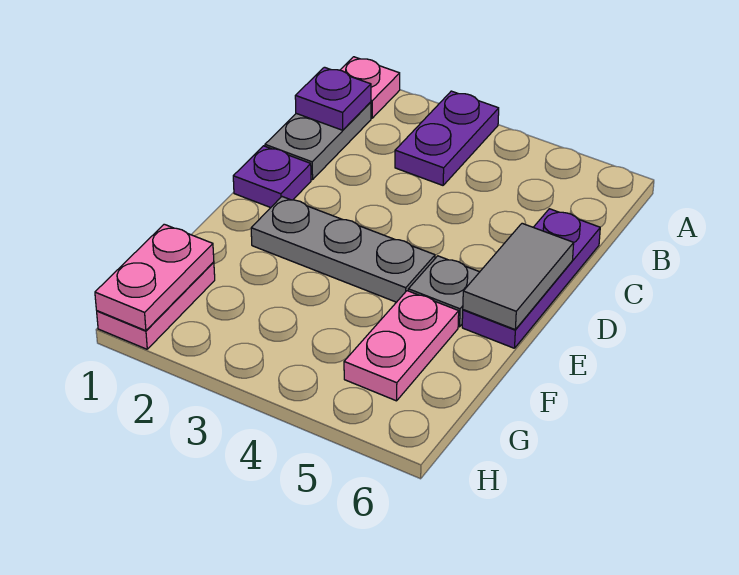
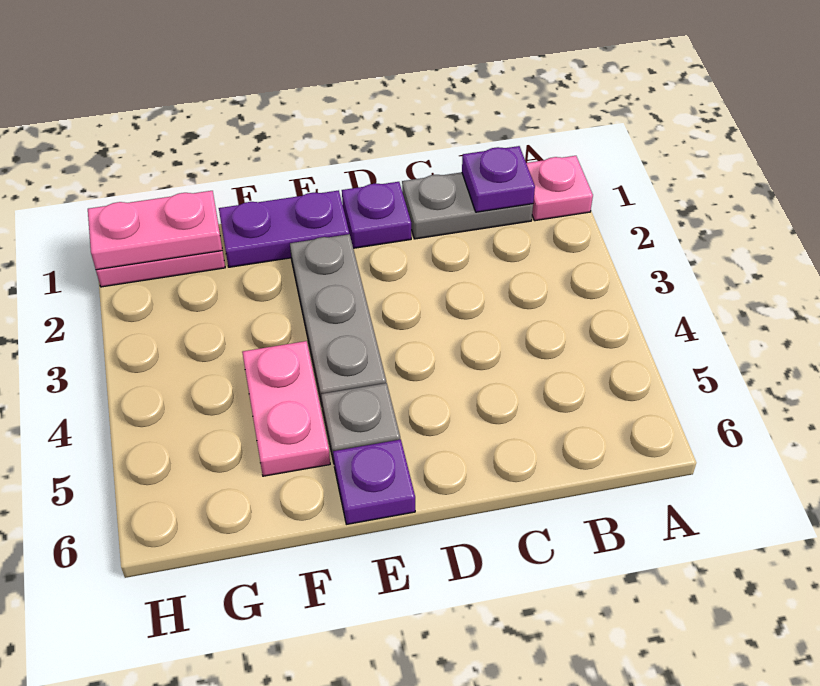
purple plate A3:B3 level 1 -> purple plate E1:F1 level 1
purple plate C6:E6 level 1 -> purple plate E6 level 1
grey tile D6:E6 level 2 -> none
pink plate F5:G5 level 1 -> pink plate F4:F5 level 1

